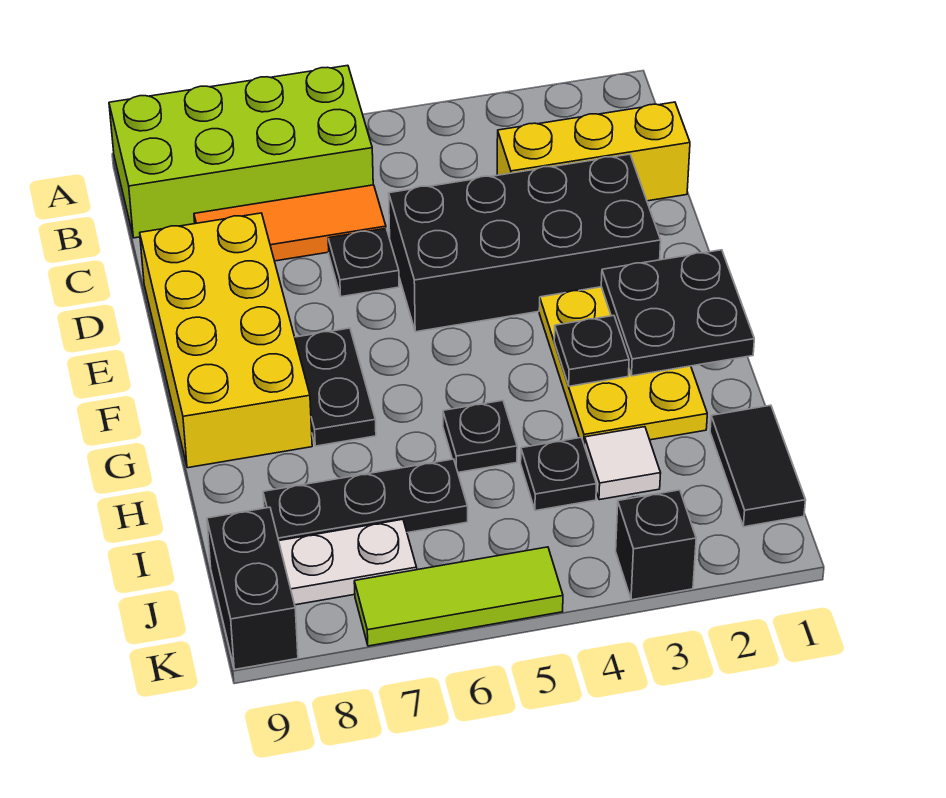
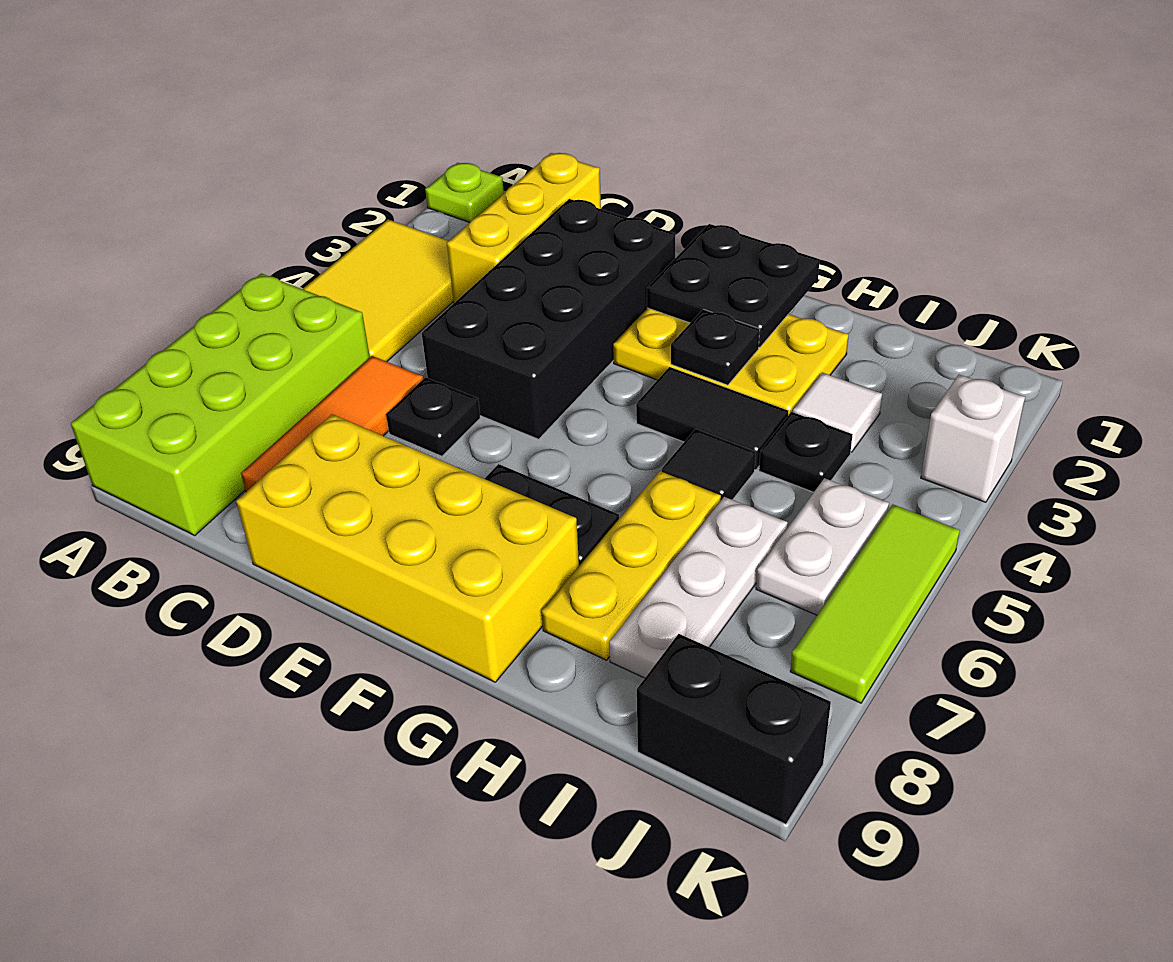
none -> lime plate A1 level 1
none -> yellow tile A3:B5 level 1
black plate H5 level 1 -> black tile H5 level 1
none -> yellow plate H6:H8 level 1
black tile I1:J1 level 1 -> black tile G4:H4 level 1
black plate I6:I8 level 1 -> white plate I6:I8 level 1
white plate J7:J8 level 1 -> white plate J5:J6 level 1
black brick K3 level 1 -> white brick K3 level 1

